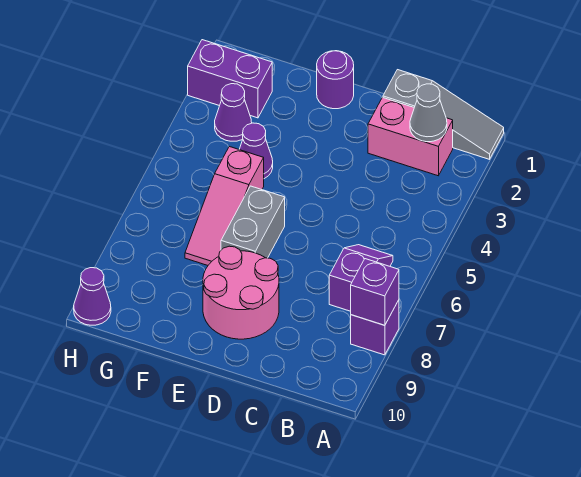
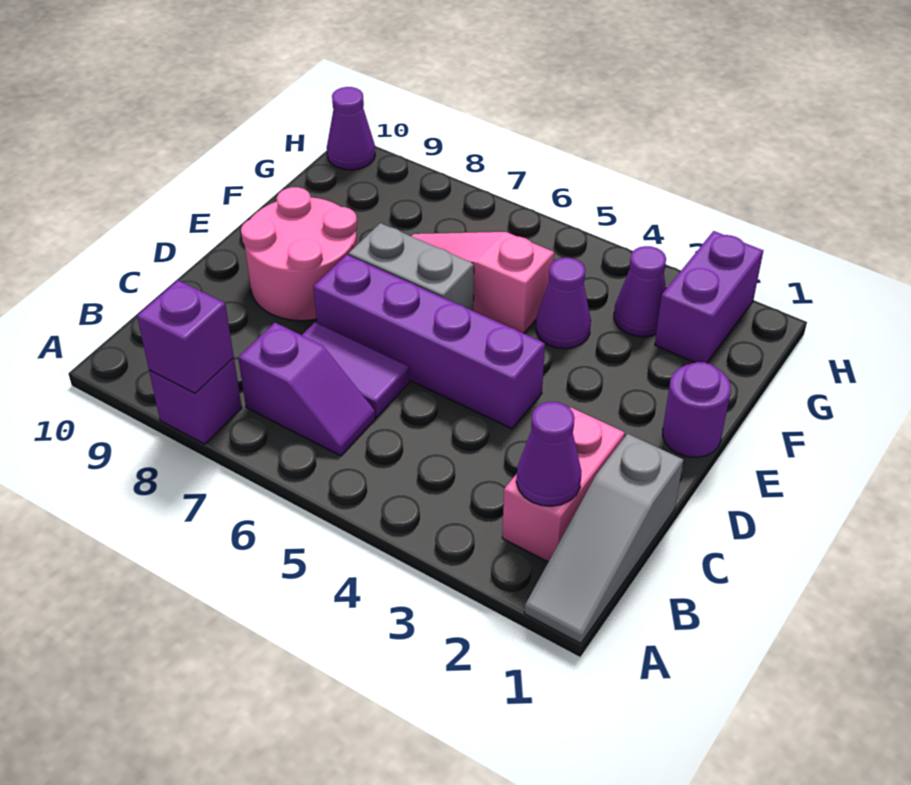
grey cone B2 level 2 -> purple cone B2 level 2
none -> purple tile C6:C7 level 1
none -> purple brick D4:D7 level 1

